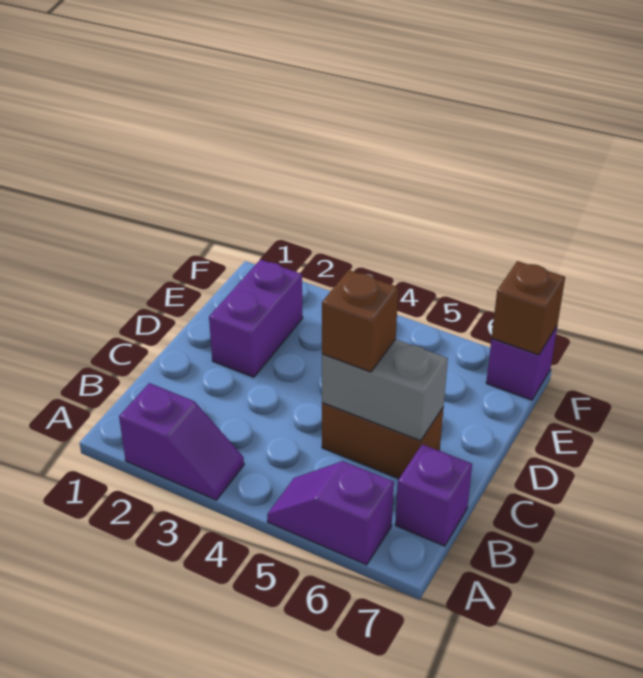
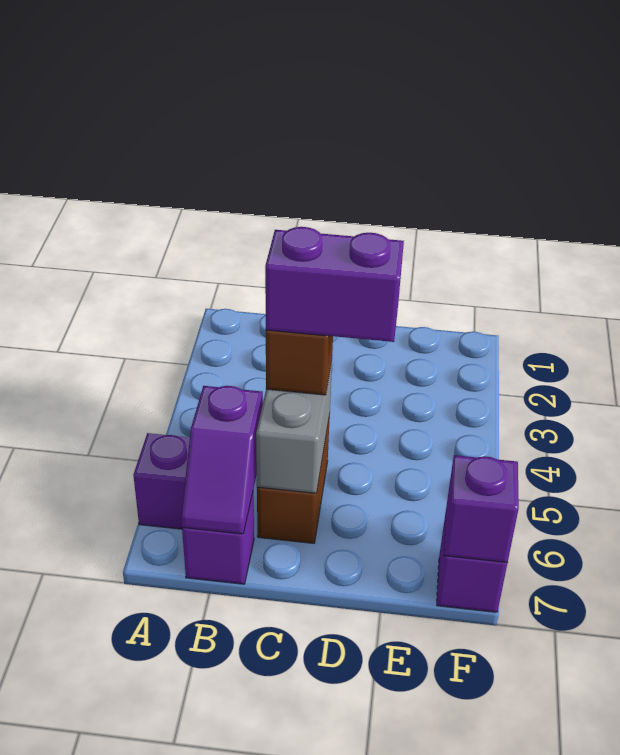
purple slope A2:A3 level 1 top 2 -> purple slope B6:B7 level 2 top 6
purple brick D2:E2 level 1 -> purple brick C5:D5 level 4
brown brick F7 level 2 -> purple brick F7 level 2

